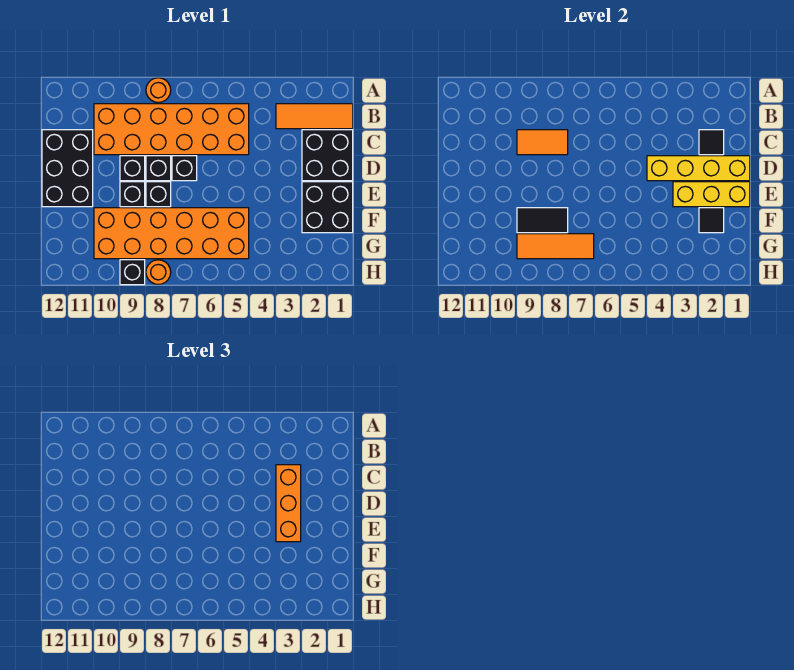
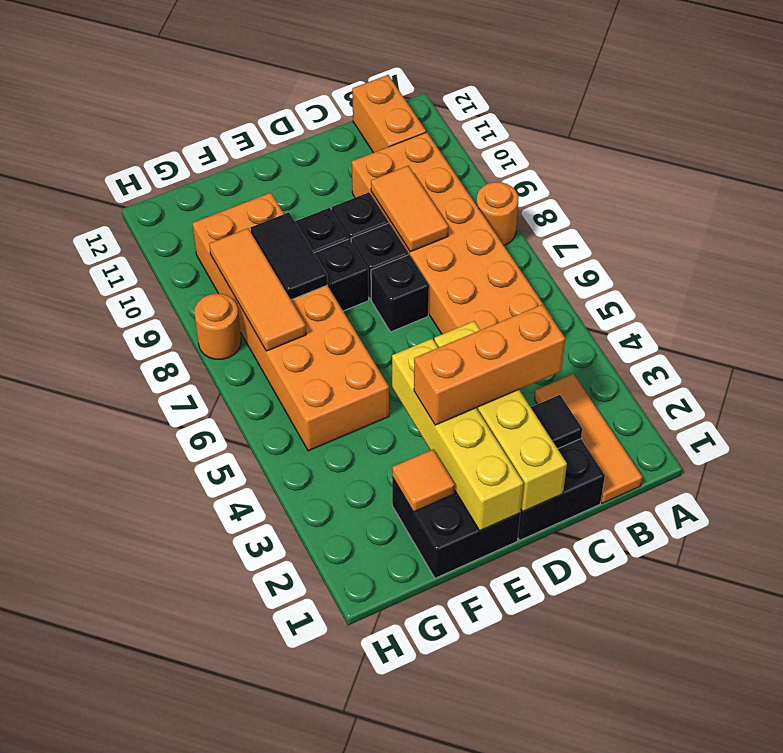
none -> orange brick B11:B12 level 1
black brick C11:E12 level 1 -> none
yellow brick E1:E3 level 2 -> yellow brick E1:E4 level 2
black tile F2 level 2 -> orange tile F2 level 2
black brick H9 level 1 -> none

